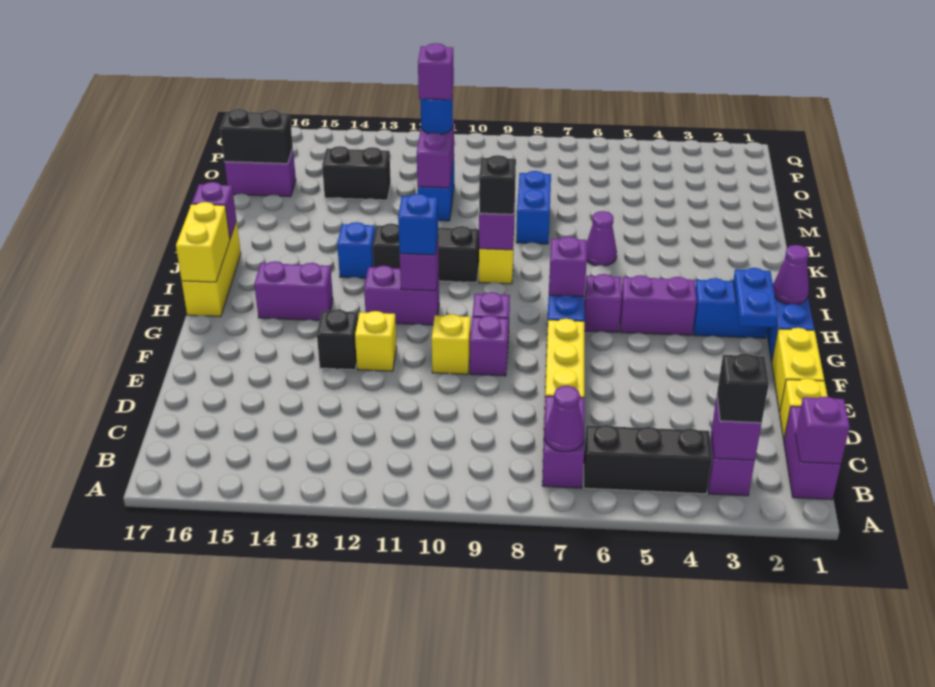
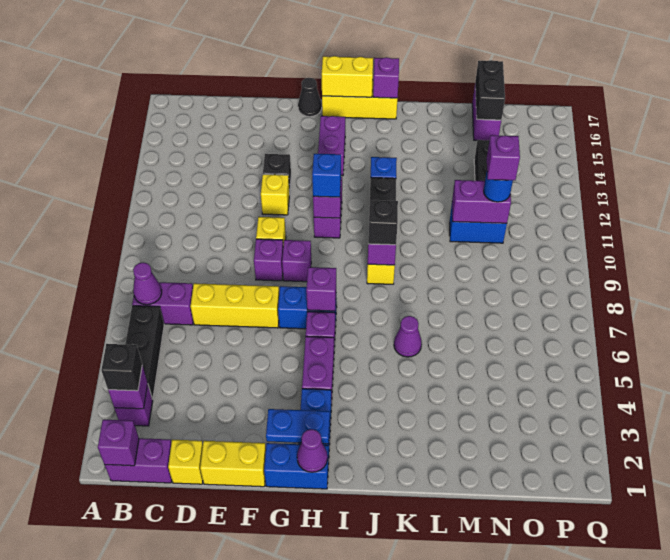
none -> black cone G17 level 1
blue brick L8:M8 level 1 -> none

